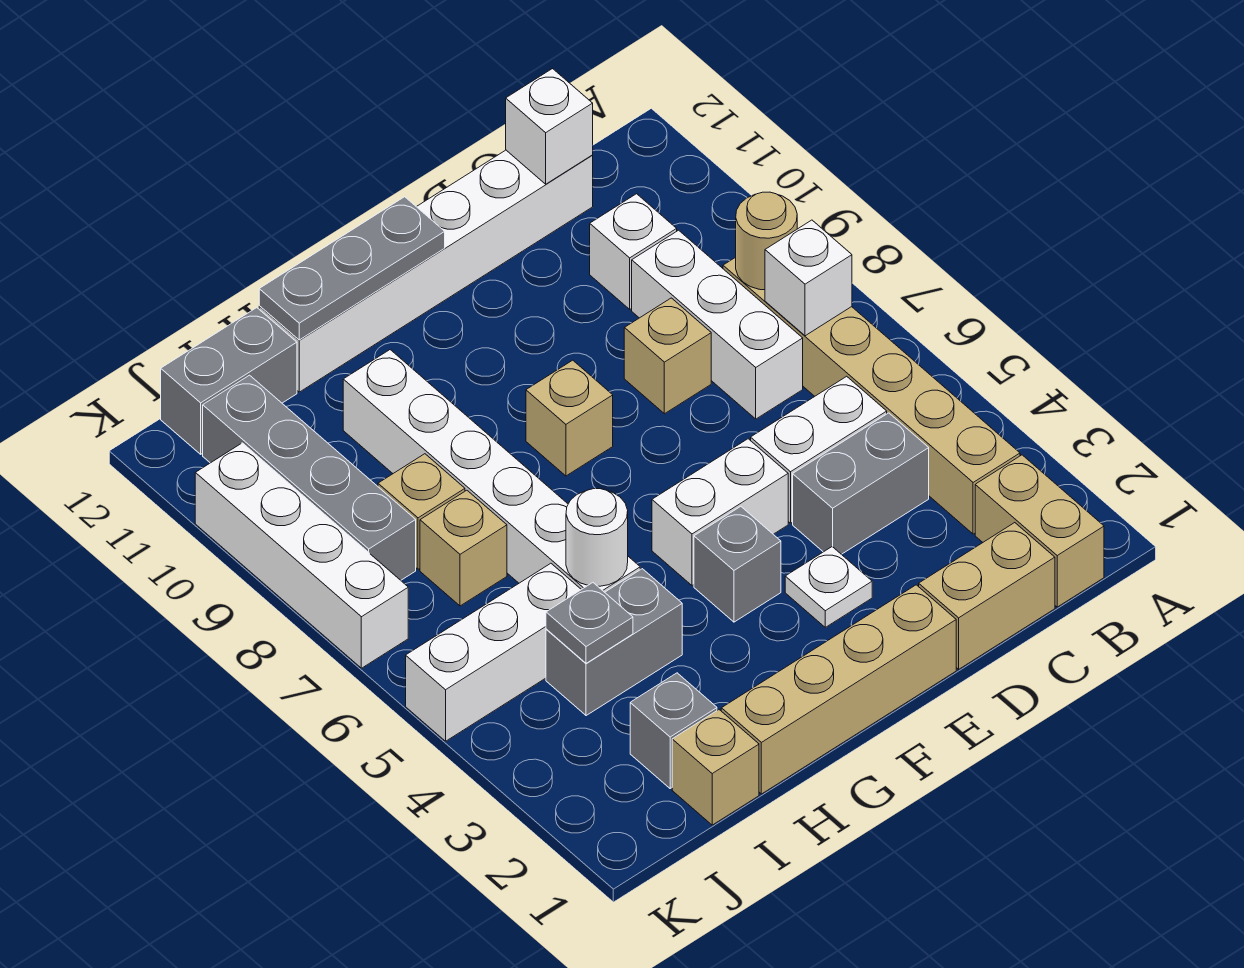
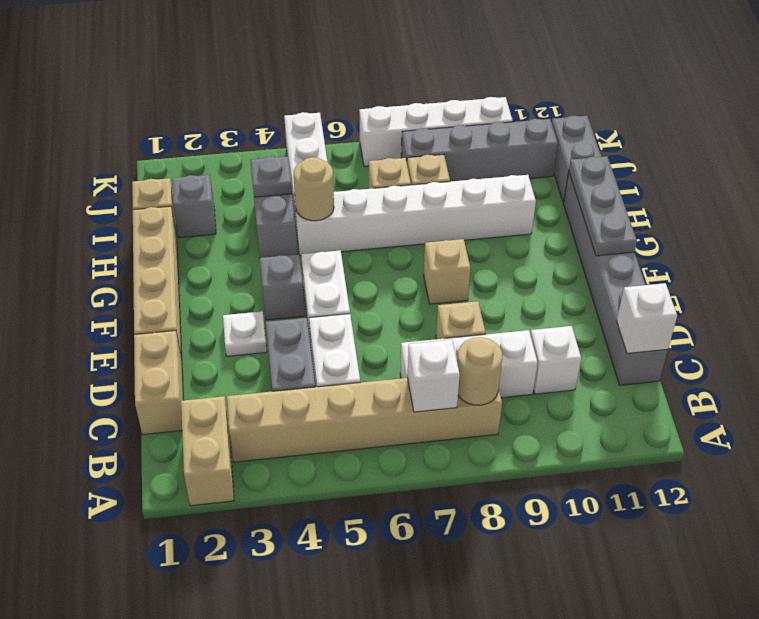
tan brick B1:B2 level 1 -> tan brick A2:B2 level 1
white brick C12:H12 level 1 -> grey brick C12:H12 level 1
white round brick H5 level 2 -> tan round brick H5 level 2

